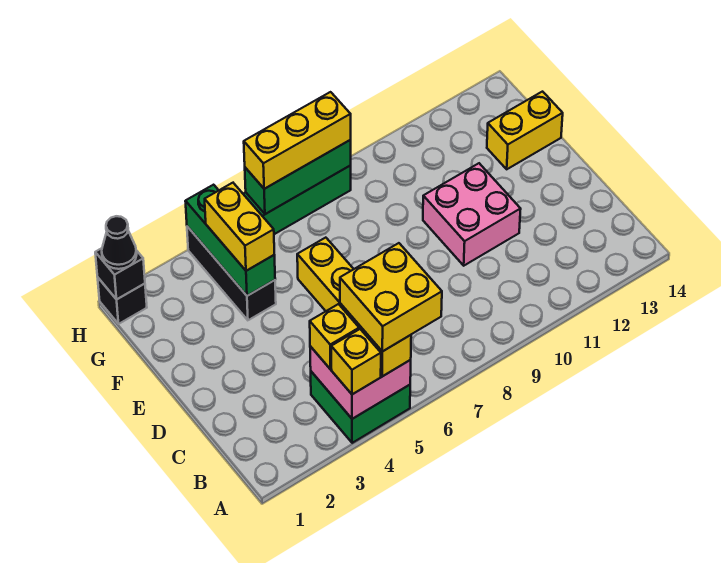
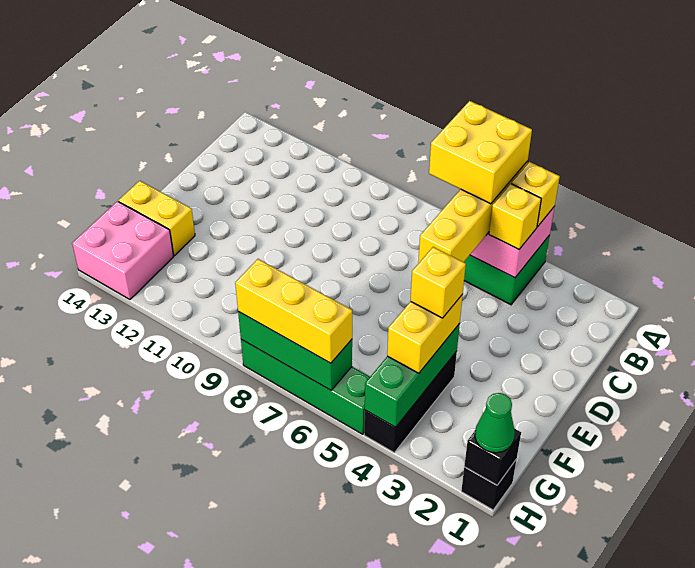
pink brick D10:E11 level 1 -> pink brick G13:H14 level 1
none -> yellow brick F4 level 4
black cone H1 level 3 -> green cone H1 level 3

